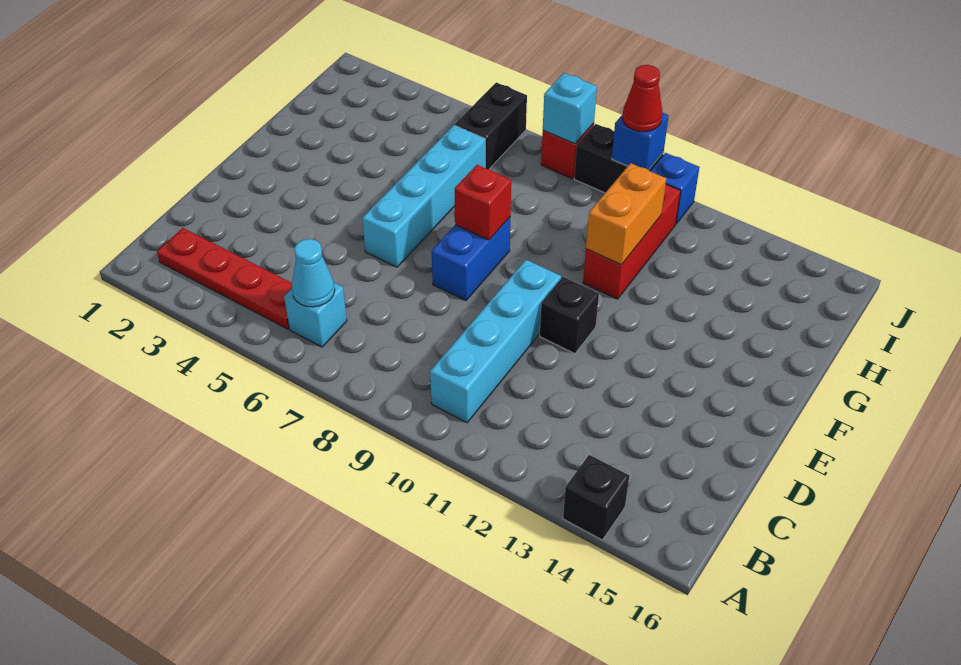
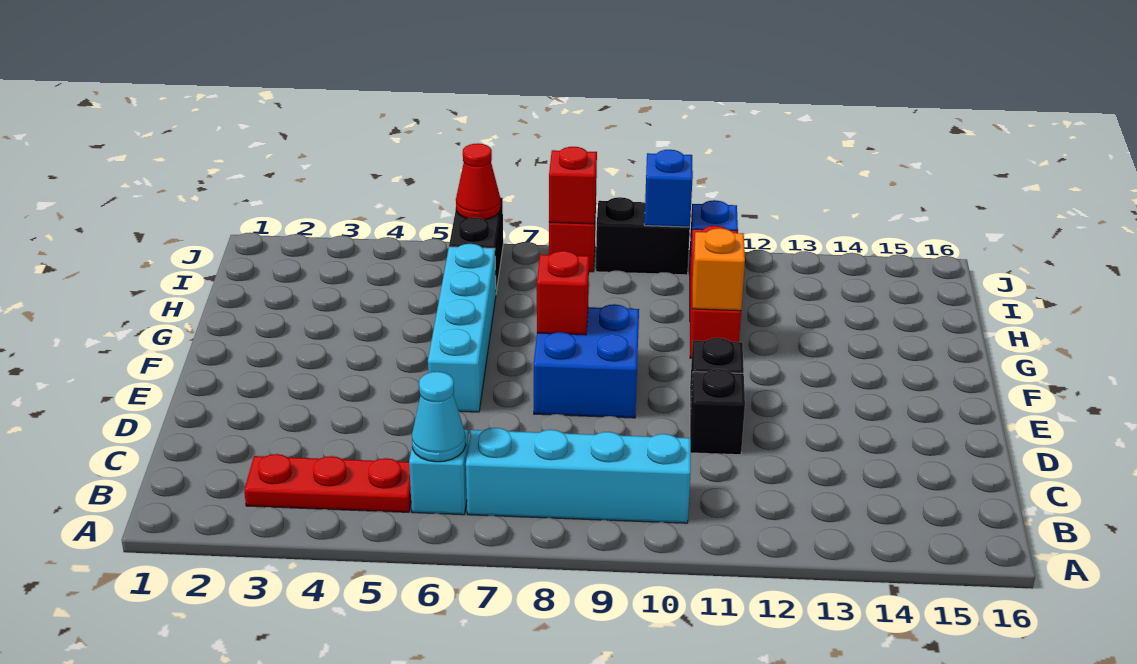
black brick A14 level 1 -> black brick D11 level 1
red plate B2:B5 level 1 -> red plate B3:B5 level 1
cyan brick B10:E10 level 1 -> cyan brick B7:B10 level 1
blue brick E8:F8 level 1 -> blue brick E8:F9 level 1
orange brick G11:H11 level 2 -> orange brick G11 level 2
cyan brick J8 level 2 -> red brick J8 level 2
red cone J10 level 3 -> red cone J6 level 2

